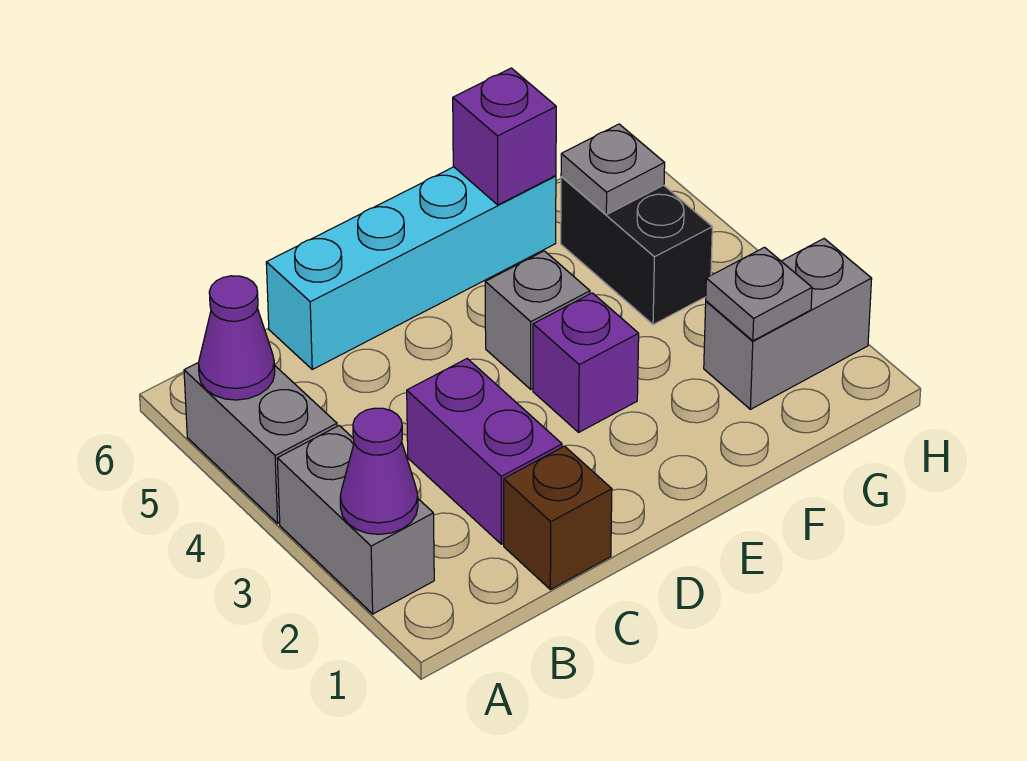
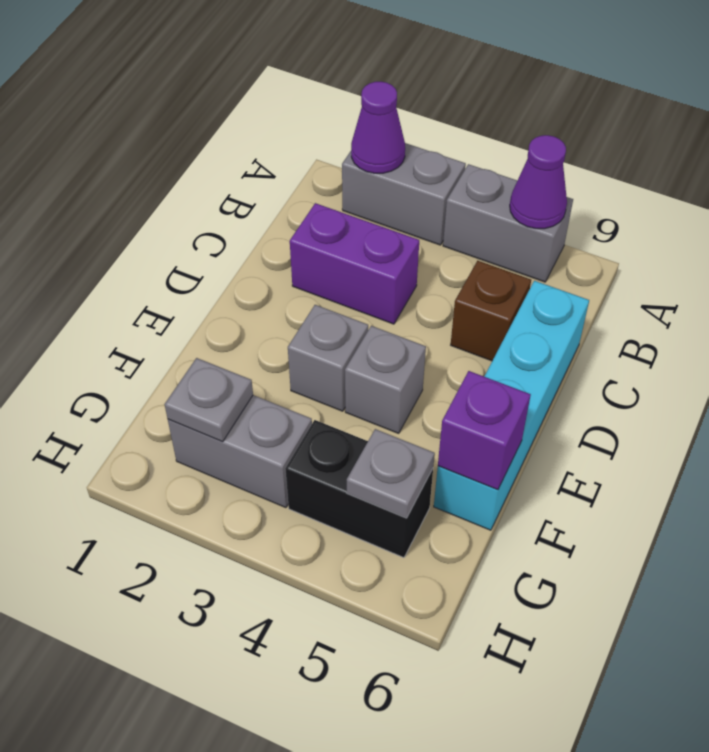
brown brick C1 level 1 -> brown brick C5 level 1
purple brick E3 level 1 -> grey brick E3 level 1
grey brick G2:H2 level 1 -> grey brick G2:G3 level 1

